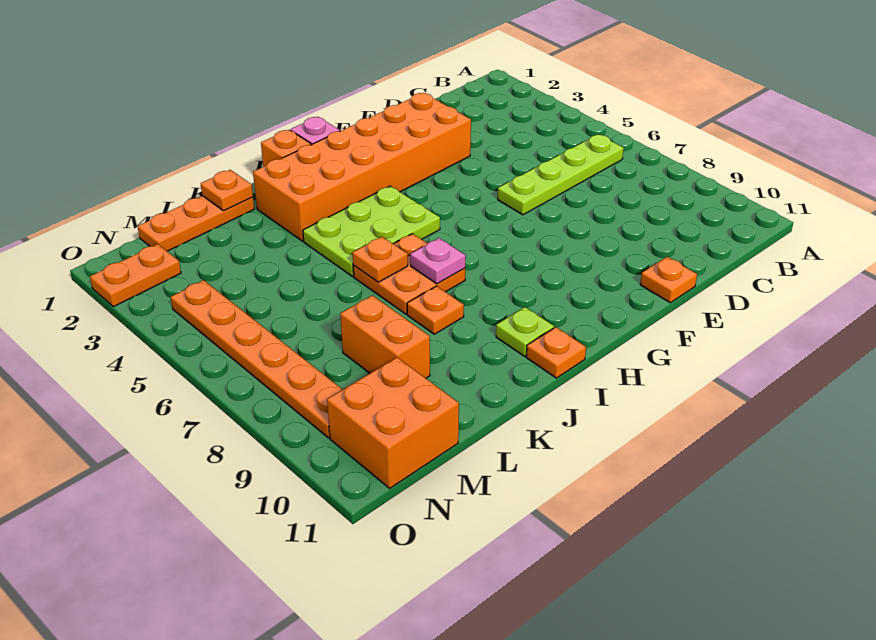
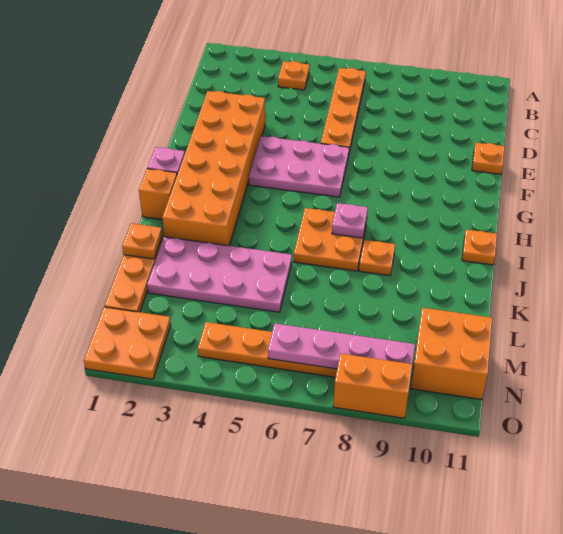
lime plate B6:E6 level 1 -> orange plate B6:E6 level 1
none -> pink plate F4:G6 level 1
lime plate H4:J5 level 1 -> none
lime plate I10 level 1 -> none
orange plate J6 level 2 -> orange plate B4 level 1
none -> pink plate K2:L5 level 1
orange brick L8:L9 level 1 -> orange brick O8:O9 level 1
orange plate N2:O2 level 1 -> orange plate N1:O2 level 1
none -> pink plate N6:N9 level 2

